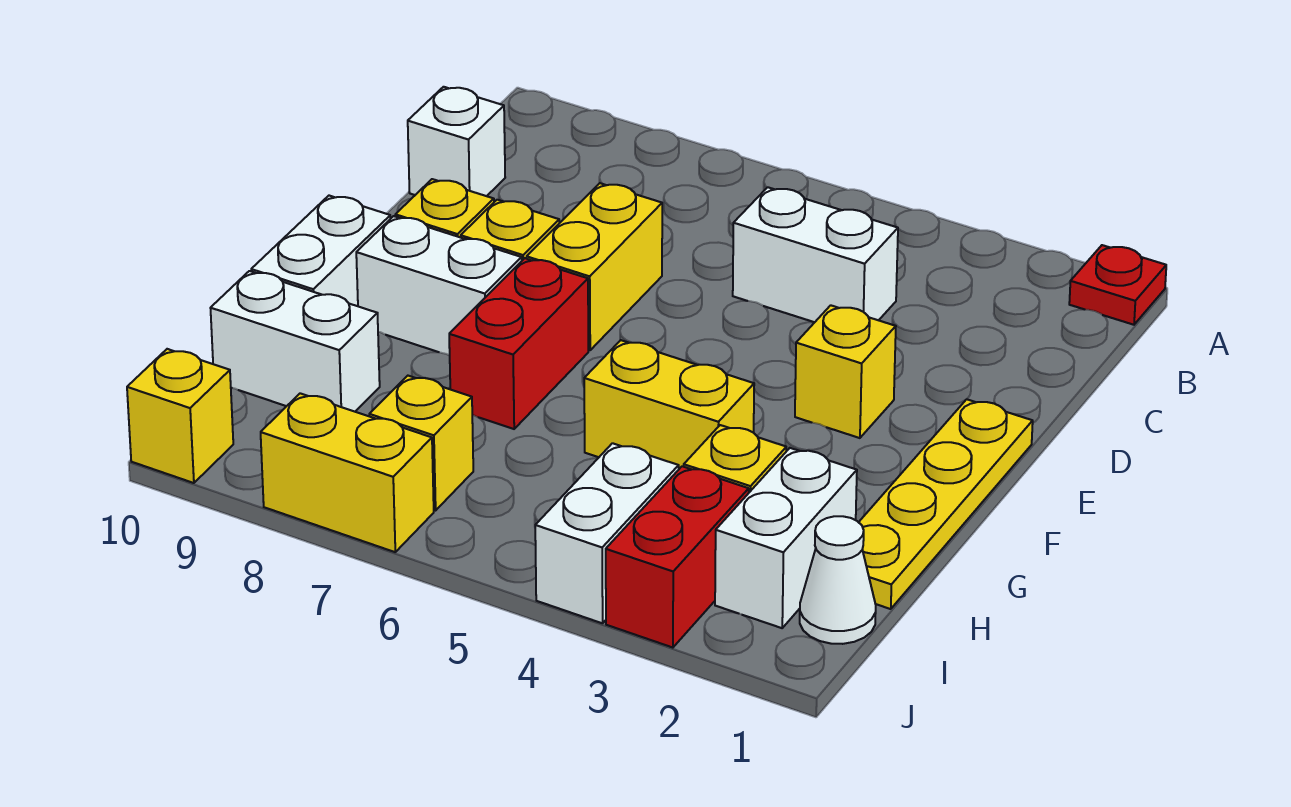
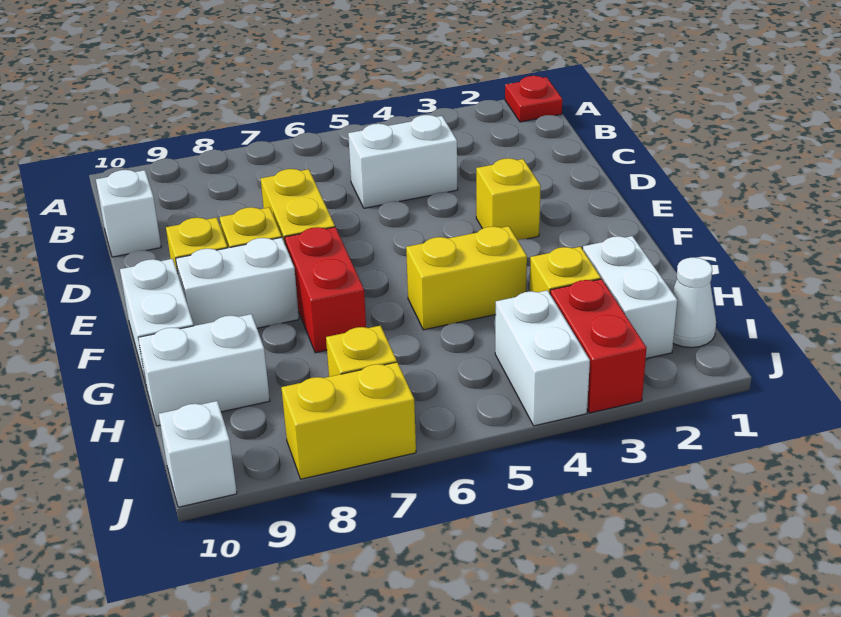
yellow plate E1:H1 level 1 -> none
yellow brick J10 level 1 -> white brick J10 level 1

